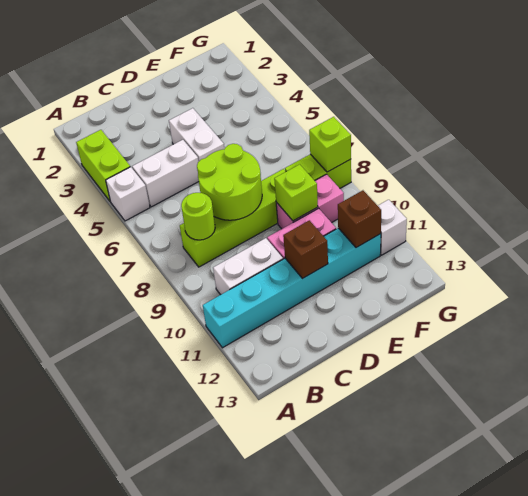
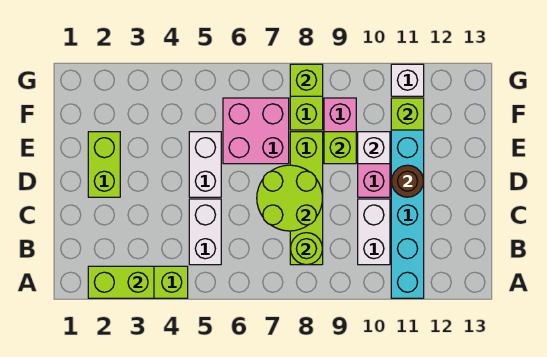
none -> lime brick A2:A3 level 2
white brick A5 level 1 -> white brick E10 level 2
none -> lime brick D2:E2 level 1
white brick D4:D5 level 1 -> white brick D5:E5 level 1
brown brick D11 level 2 -> brown round brick D11 level 2
none -> pink brick E6:F7 level 1
brown brick F11 level 2 -> lime brick F11 level 2

